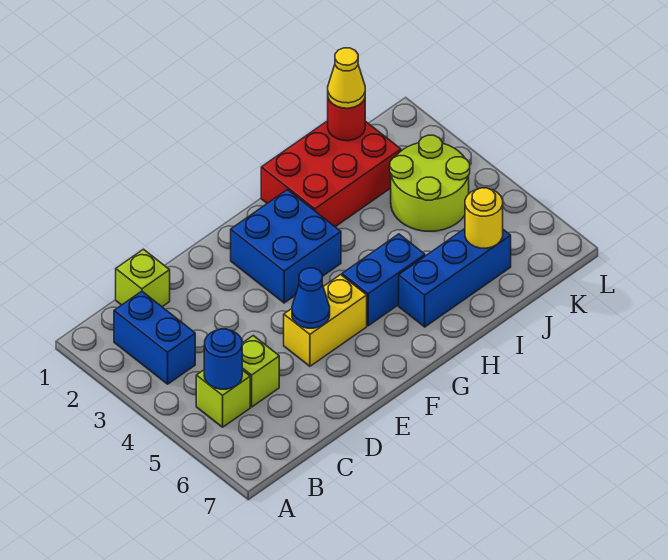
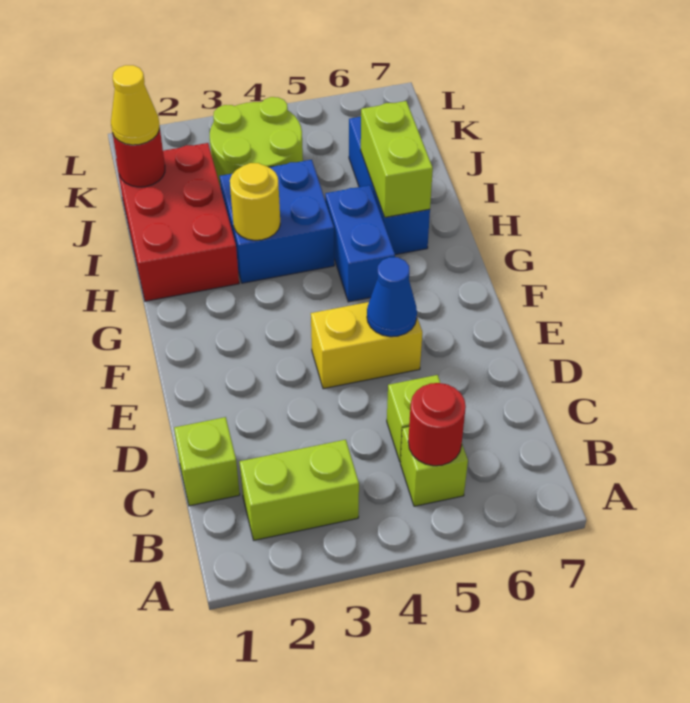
blue brick B2:B3 level 1 -> lime brick B2:B3 level 1
blue round brick B5 level 2 -> red round brick B5 level 2
yellow brick E5:F5 level 1 -> yellow brick E4:E5 level 1
blue brick F2:G3 level 1 -> blue brick H3:I4 level 1
none -> lime brick H6:I6 level 2
yellow round brick J6 level 2 -> yellow round brick H3 level 2

